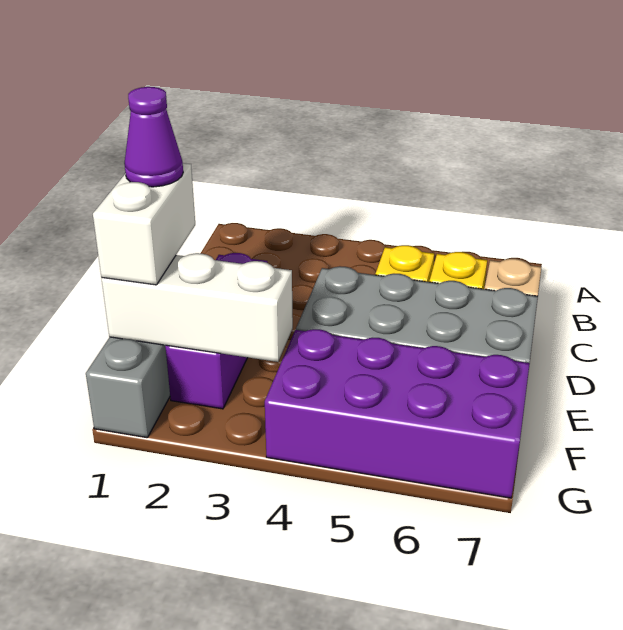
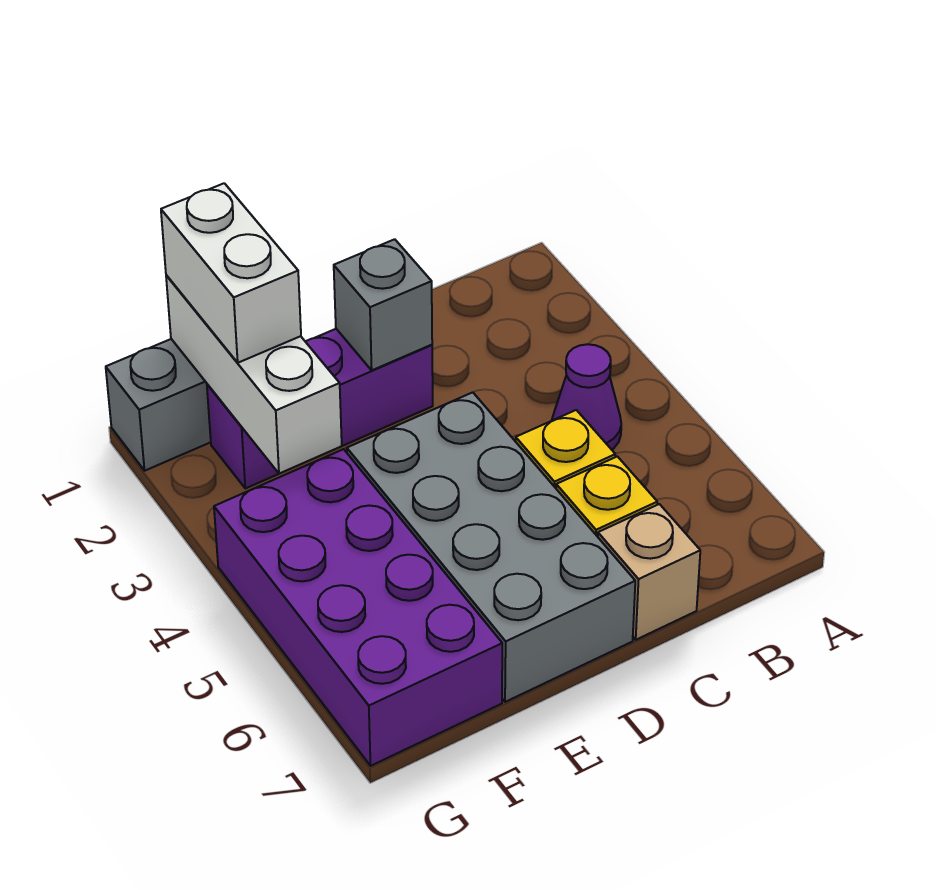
none -> grey brick D2 level 2
white brick E1:F1 level 3 -> white brick F1:F2 level 3
purple cone E1 level 4 -> purple cone B4 level 1

